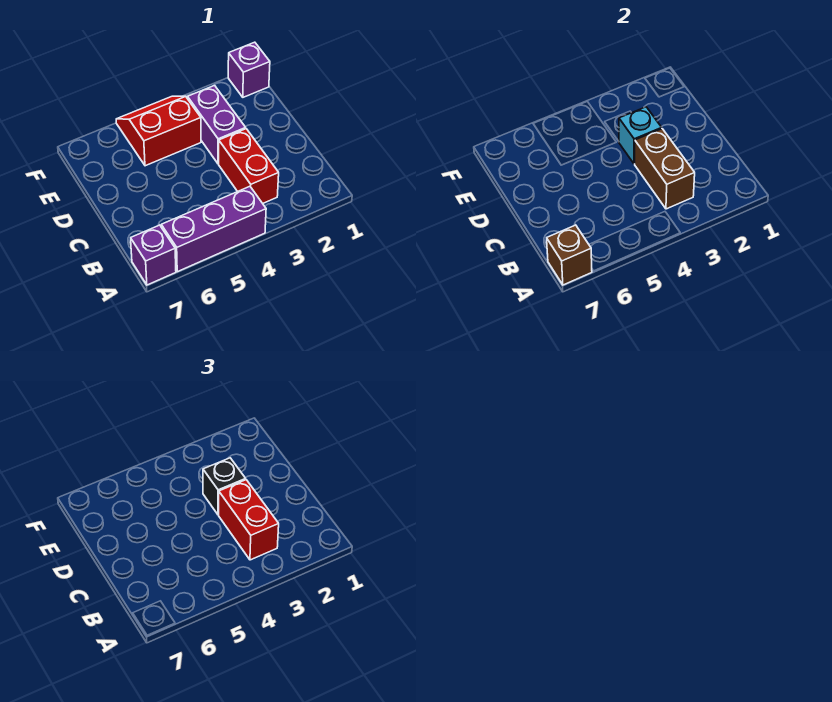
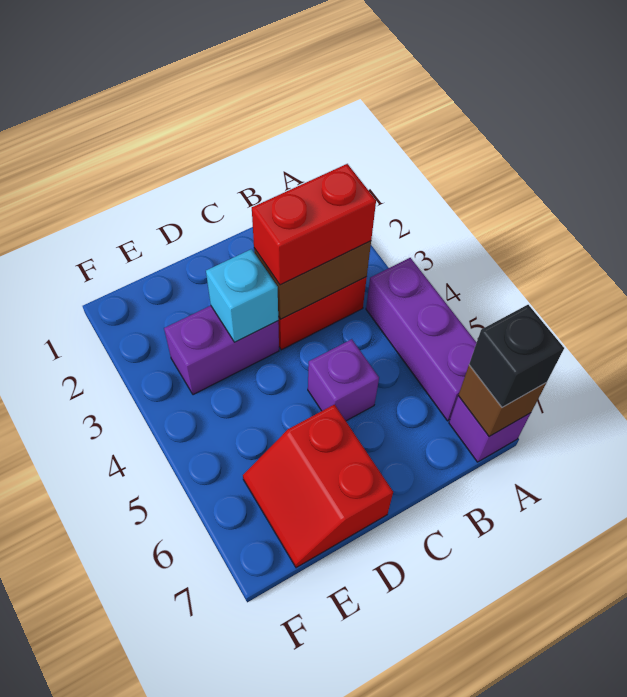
black brick D3 level 3 -> black brick A7 level 3
red slope E4:F5 level 1 top E -> red slope D6:E7 level 1 top D
purple brick F1 level 1 -> purple brick C5 level 1

